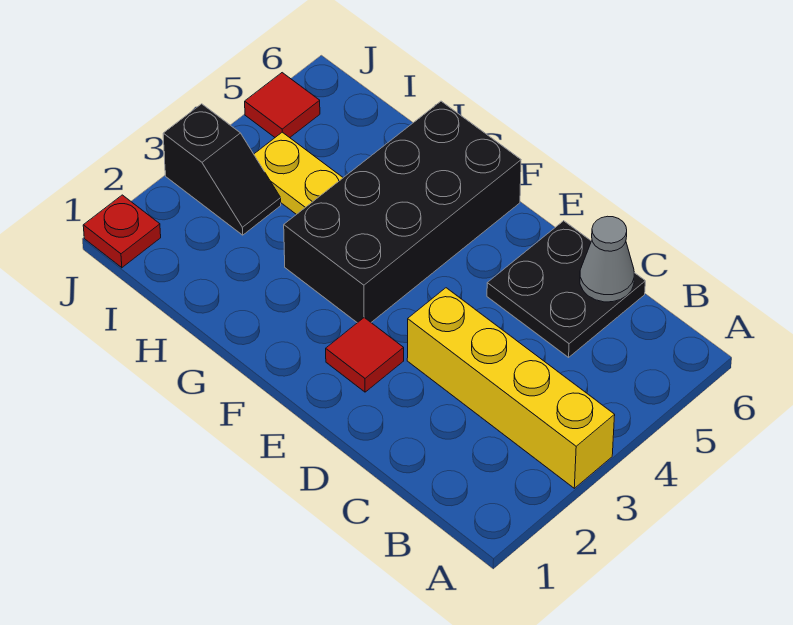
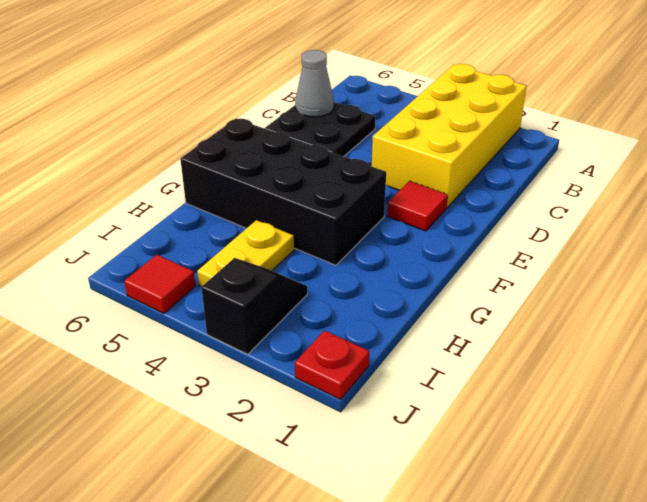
yellow brick A3:D3 level 1 -> yellow brick A2:D3 level 1

